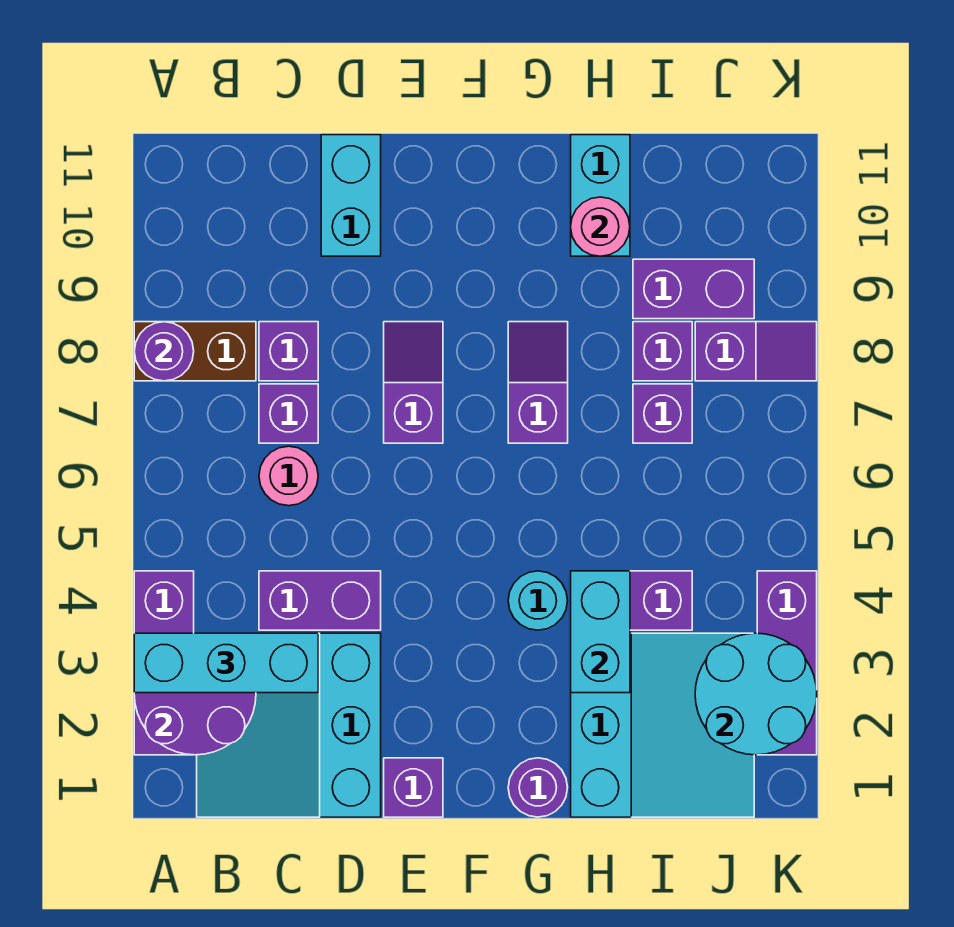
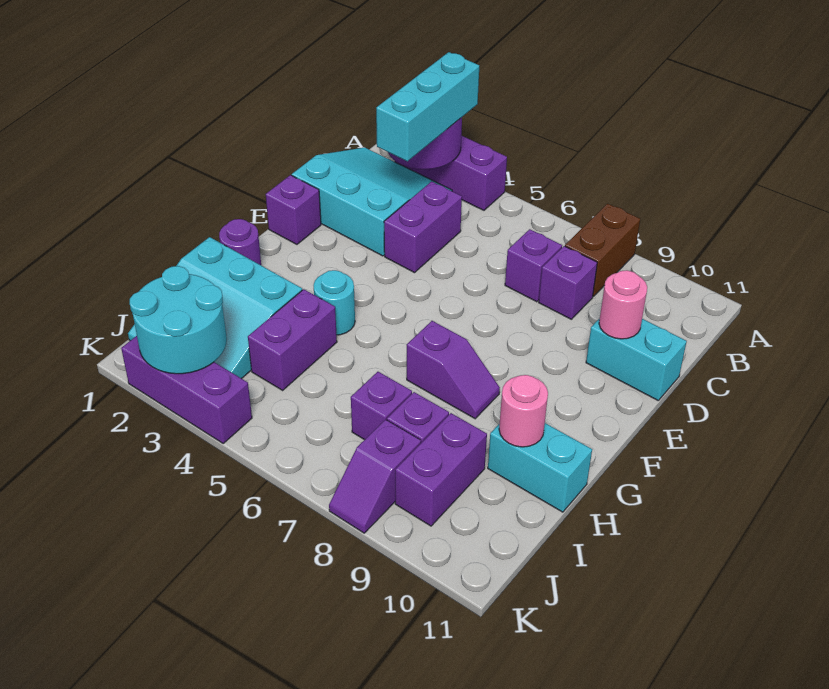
purple round brick A8 level 2 -> none
pink round brick C6 level 1 -> pink round brick D10 level 2
purple slope E7:E8 level 1 top 7 -> none
cyan brick H3:H4 level 2 -> none

